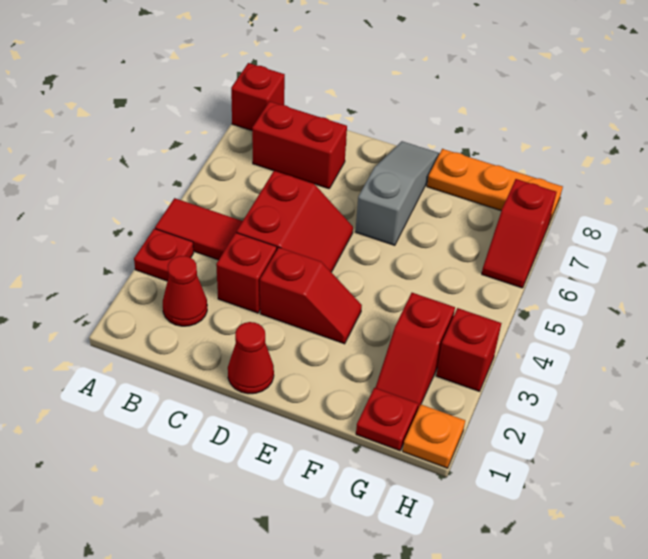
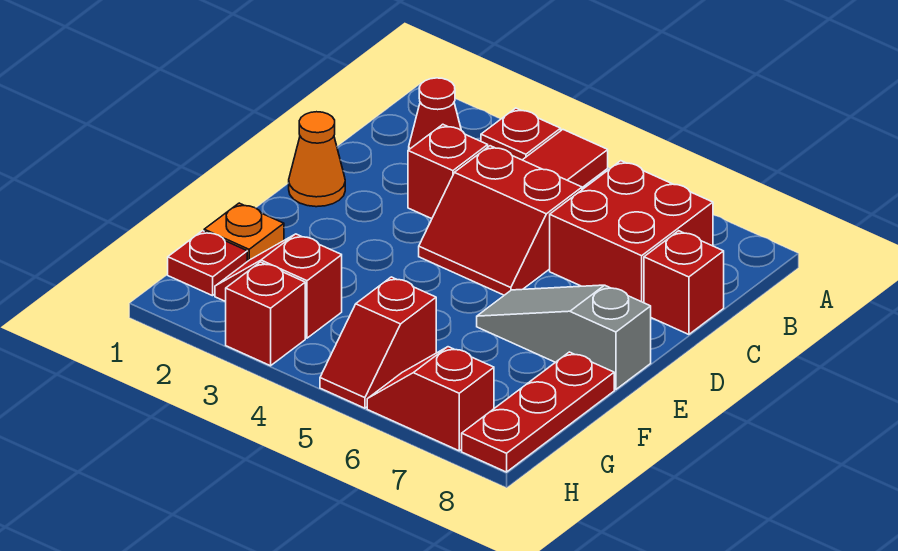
red brick A8 level 1 -> red brick C8 level 1
red brick B7:C7 level 1 -> red brick B6:C7 level 1
red cone D1 level 1 -> orange cone D1 level 1
red slope D3:E3 level 1 top D -> red slope G5:H5 level 1 top G
grey slope E6:E8 level 1 top 6 -> grey slope E6:E8 level 1 top 8
orange plate F8:H8 level 1 -> red plate F8:H8 level 1
orange plate H1 level 1 -> orange plate F1 level 1

